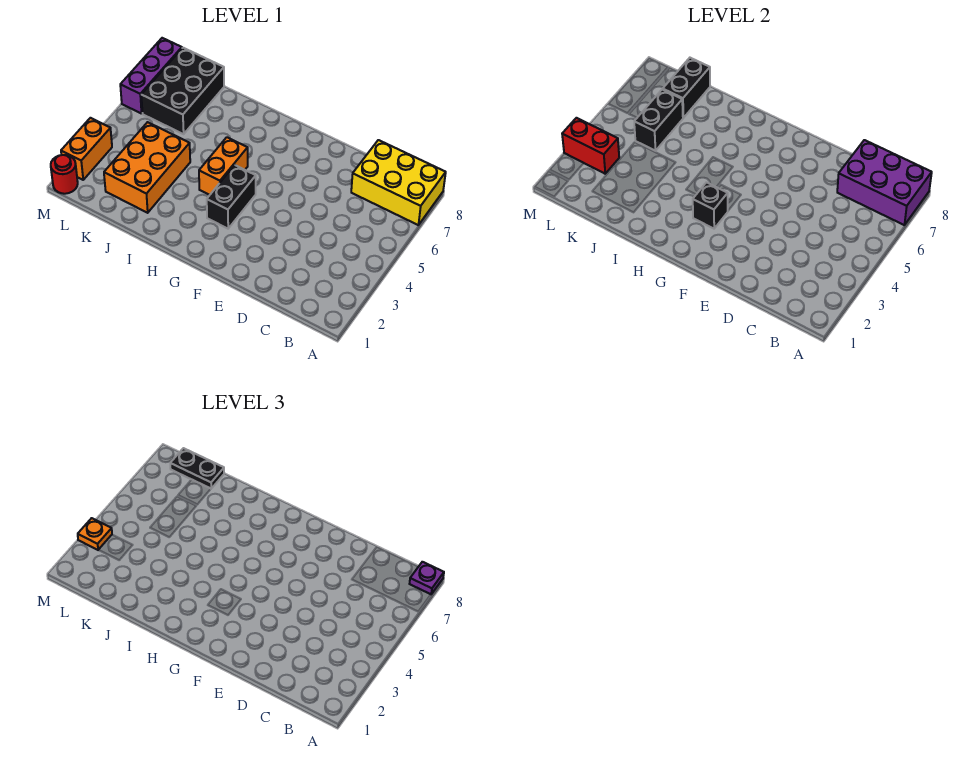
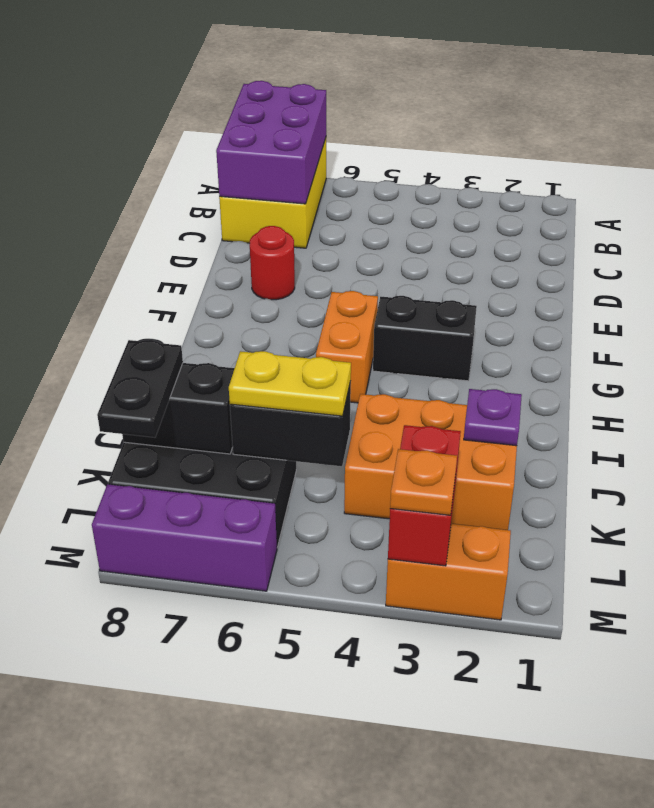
purple plate A8 level 3 -> purple plate J2 level 2
black brick G3 level 2 -> none
orange brick H4:H5 level 1 -> orange brick G5:H5 level 1
none -> yellow plate K5:K6 level 3
red round brick M1 level 1 -> red round brick E7 level 1

